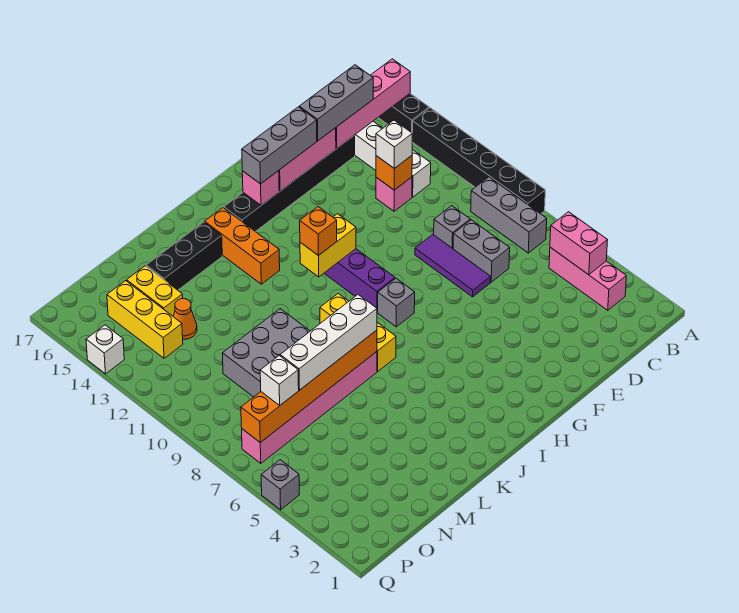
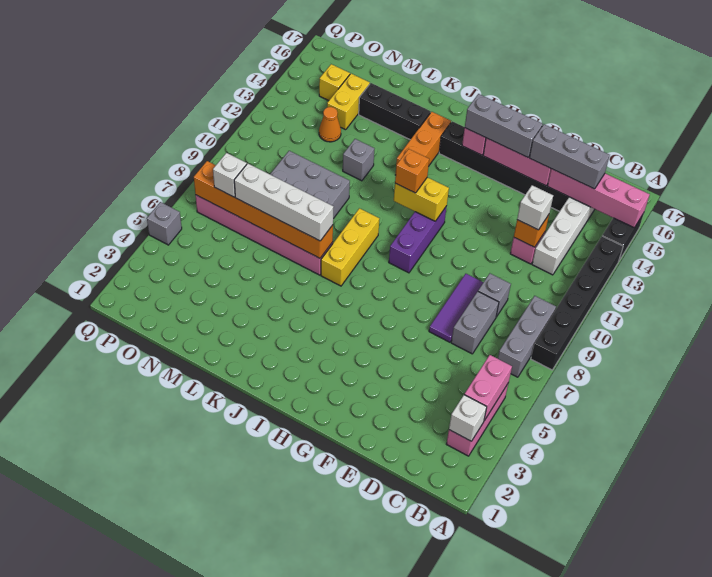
grey brick H8 level 1 -> grey brick L12 level 1
yellow brick O13:O15 level 1 -> yellow brick O15 level 1
white brick Q14 level 1 -> white brick B3 level 2

